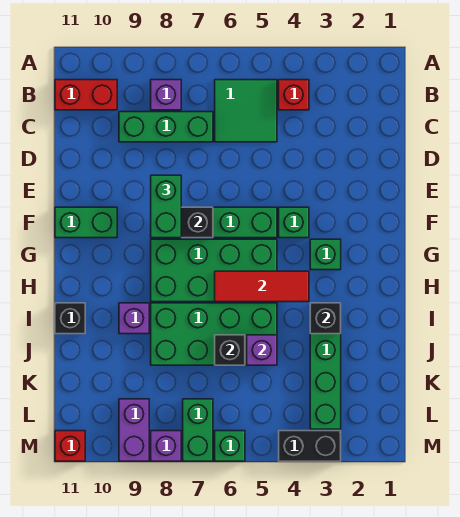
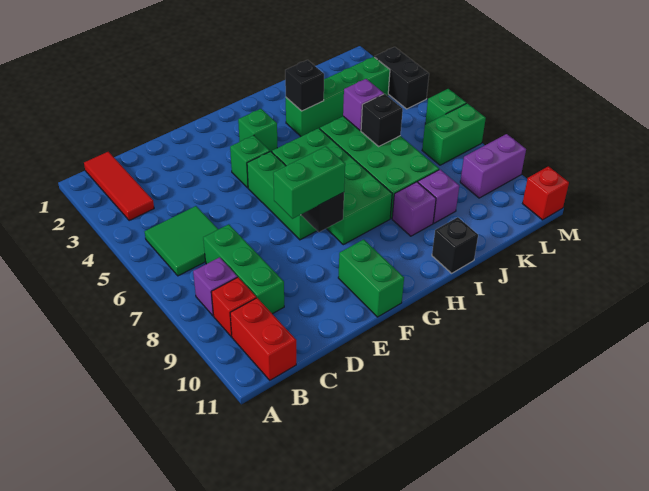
red brick B4 level 1 -> red brick B9 level 1
red tile H4:H6 level 2 -> red tile B1:B3 level 1
purple brick M8 level 1 -> purple brick J9 level 1

